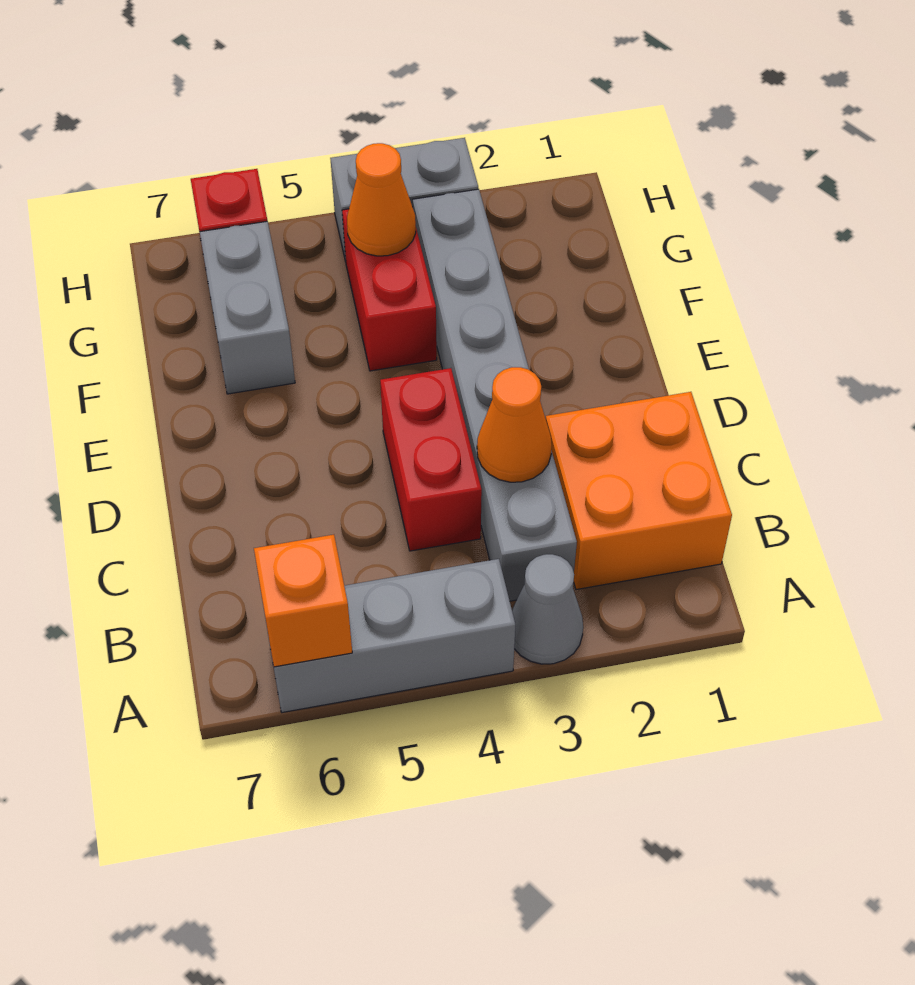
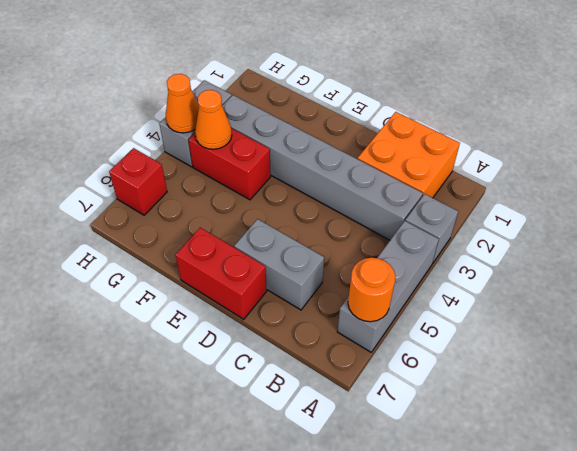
grey cone A3 level 1 -> grey brick A3 level 1
orange brick A6 level 2 -> orange round brick A6 level 2
orange cone C3 level 2 -> orange cone H4 level 2
red brick C4:D4 level 1 -> red brick D7:E7 level 1
grey brick F6:G6 level 1 -> grey brick C6:D6 level 1

